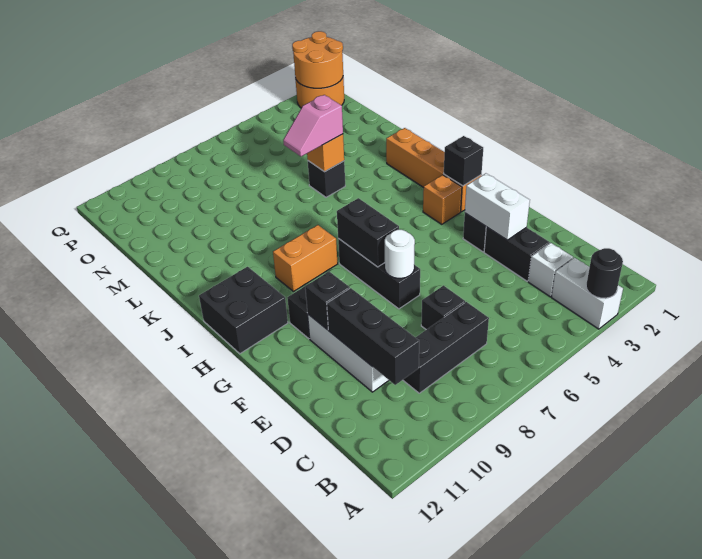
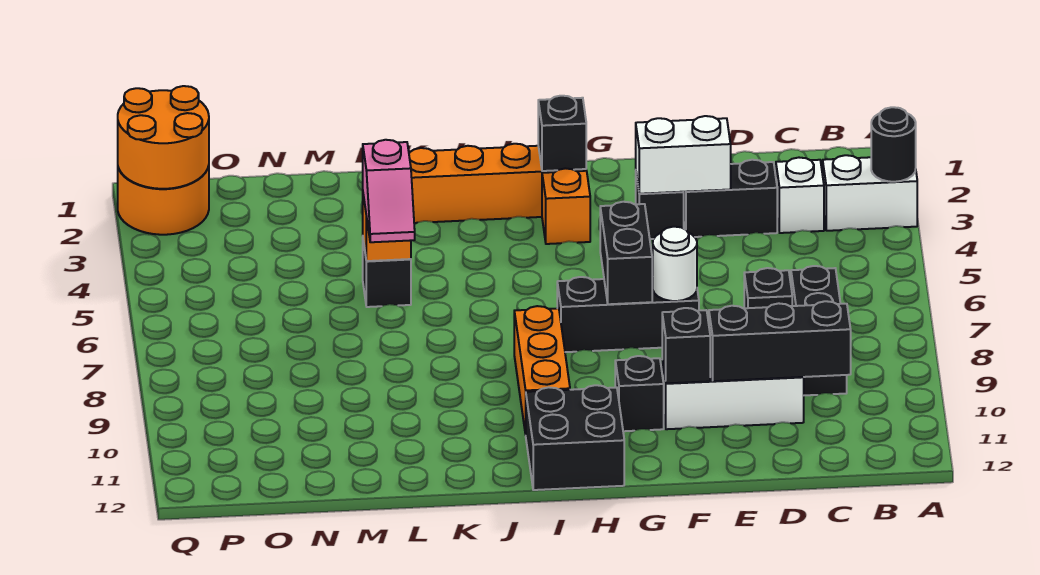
black brick G7:H7 level 2 -> black brick G6:G7 level 2
orange brick I8:I9 level 1 -> orange brick I8:I10 level 1

